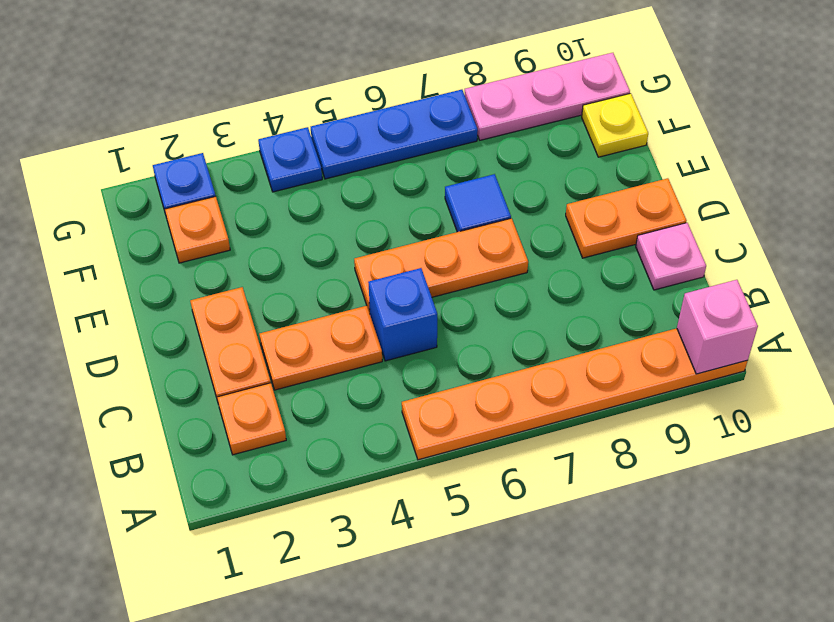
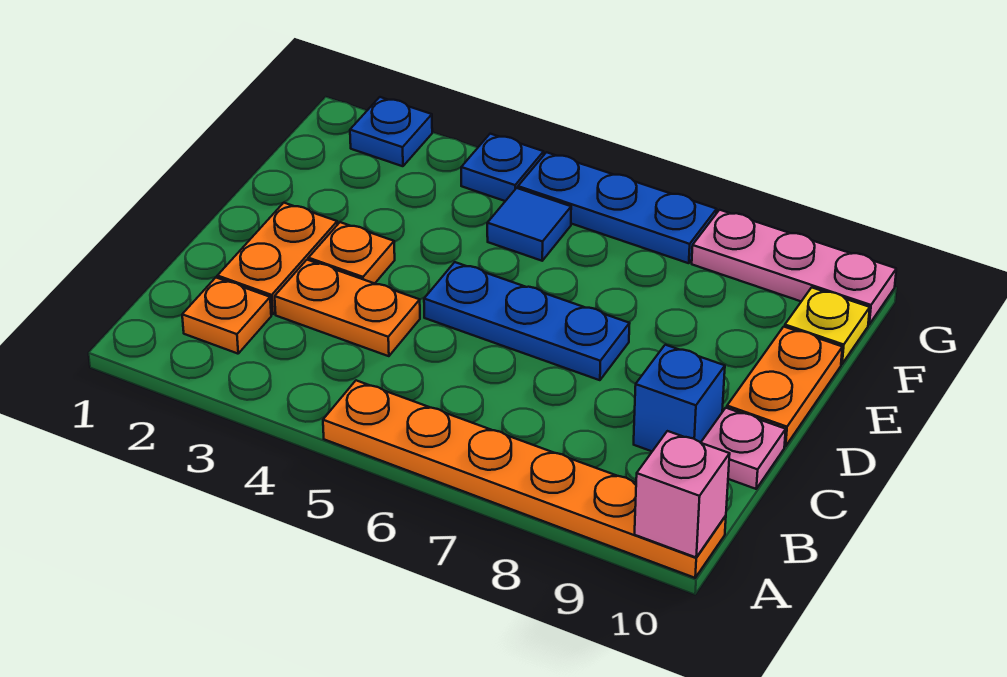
blue brick C5 level 1 -> blue brick C9 level 1
orange plate D5:D7 level 1 -> blue plate D5:D7 level 1
orange plate D9:D10 level 1 -> orange plate D10:E10 level 1
blue tile E7 level 1 -> blue tile F5 level 1
orange plate F2 level 1 -> orange plate D3 level 1

